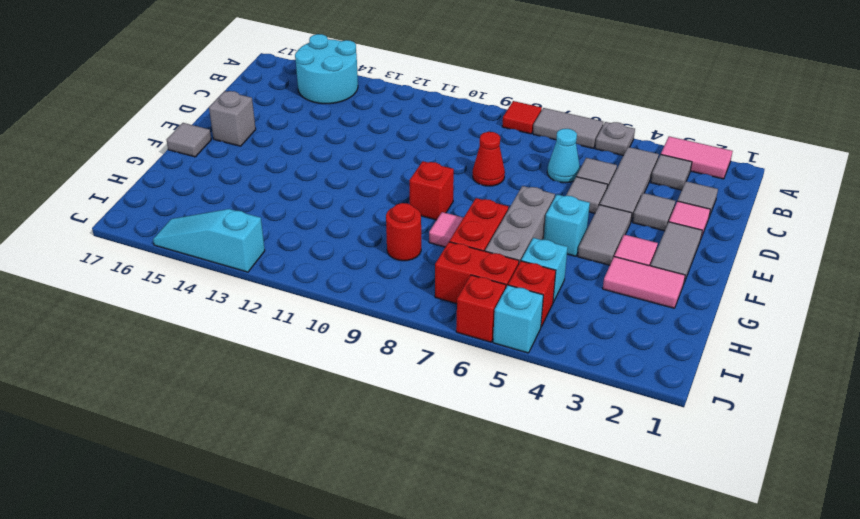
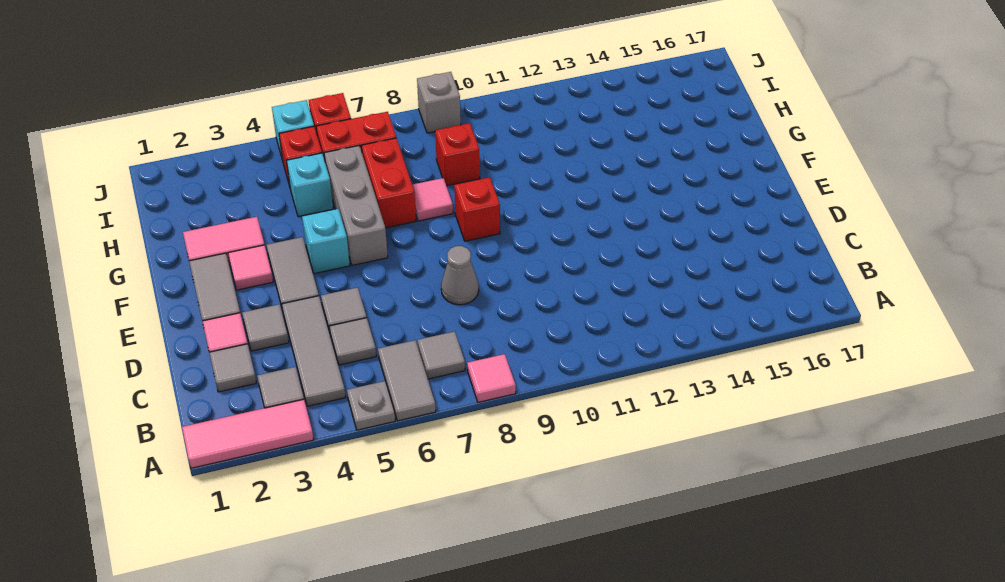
pink tile A2:A3 level 1 -> pink tile A1:A3 level 1
grey tile A6:A7 level 1 -> grey tile A6:B6 level 1
red tile A8 level 1 -> pink tile A8 level 1
cyan round brick A14:B15 level 1 -> none
cyan cone C6 level 1 -> none
red cone D8 level 1 -> grey cone D8 level 1
grey brick E16 level 1 -> grey brick J9 level 1
grey tile F17 level 1 -> grey tile B7 level 1
red round brick H9 level 1 -> red brick H9 level 1
cyan slope J13:J15 level 1 top 13 -> none

